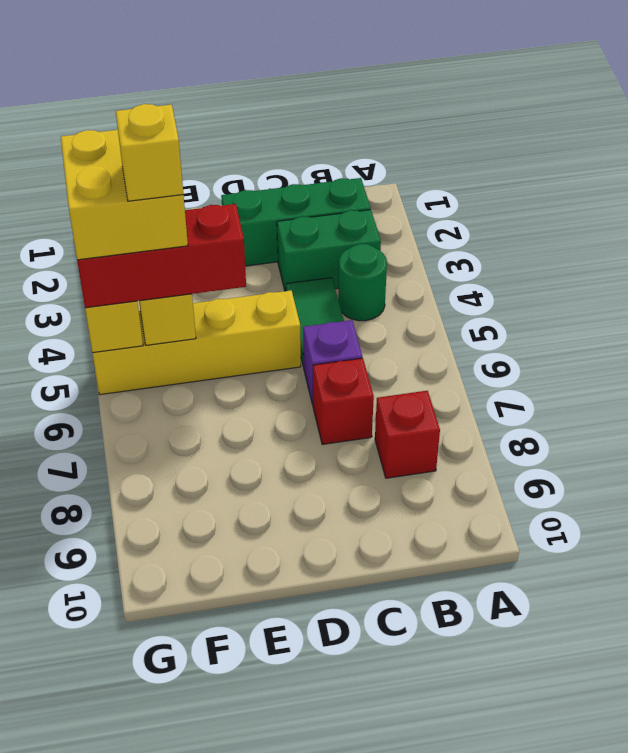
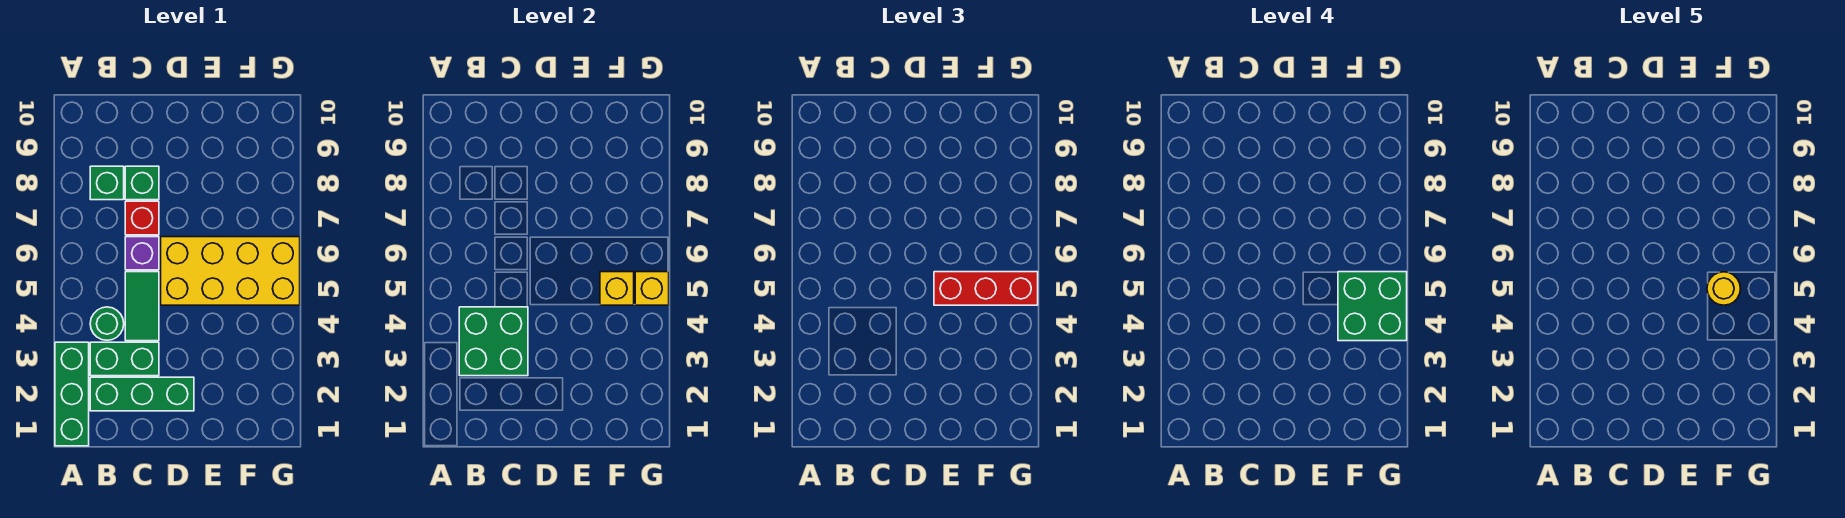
none -> green brick A1:A3 level 1
none -> green brick B3:C4 level 2
red brick B8 level 1 -> green brick B8 level 1
none -> green brick C8 level 1
yellow brick D5:G5 level 1 -> yellow brick D5:G6 level 1
yellow brick F4:G5 level 4 -> green brick F4:G5 level 4
yellow brick F5 level 5 -> yellow round brick F5 level 5

